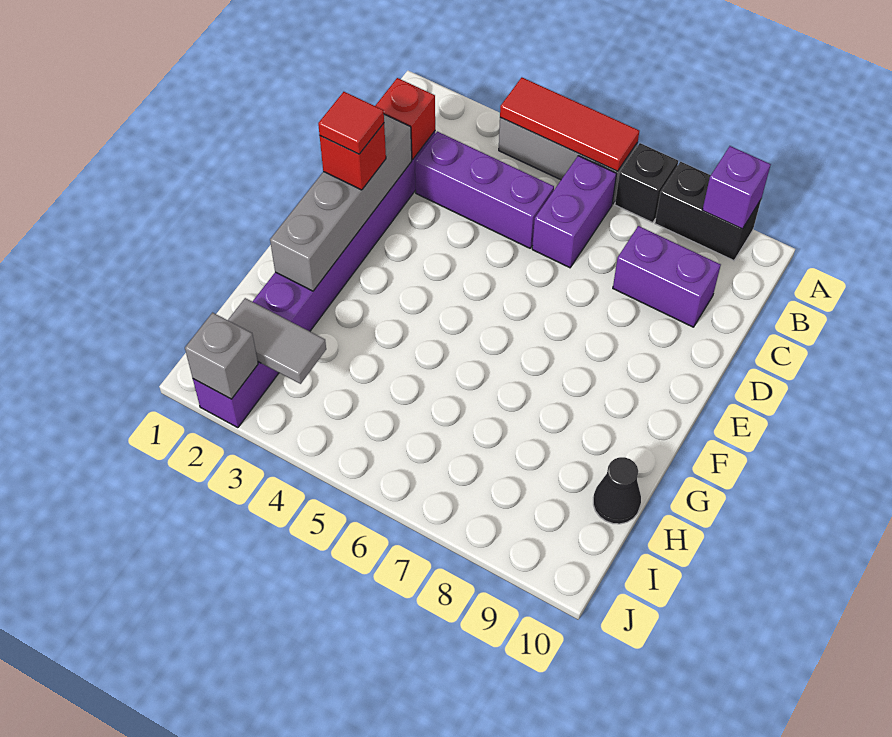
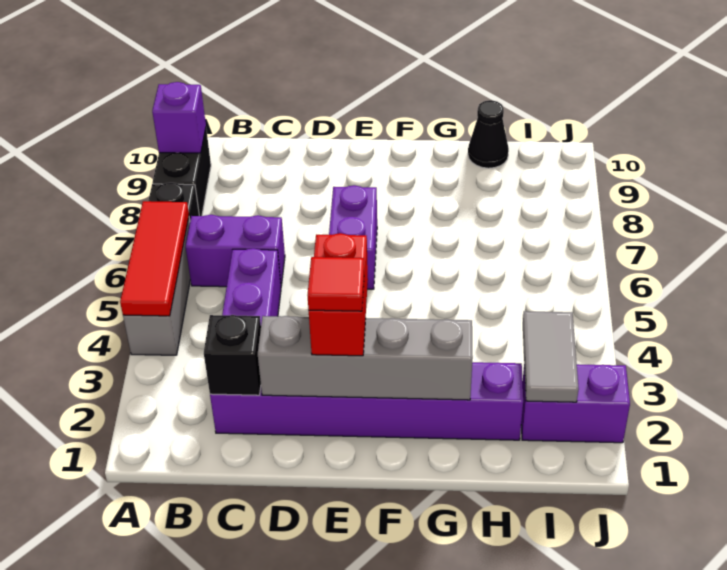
red brick C2 level 2 -> black brick C2 level 2
purple brick C8:C9 level 1 -> purple brick E6:E7 level 1
red brick E2 level 3 -> red brick E2:E3 level 3
grey brick J2 level 2 -> none

